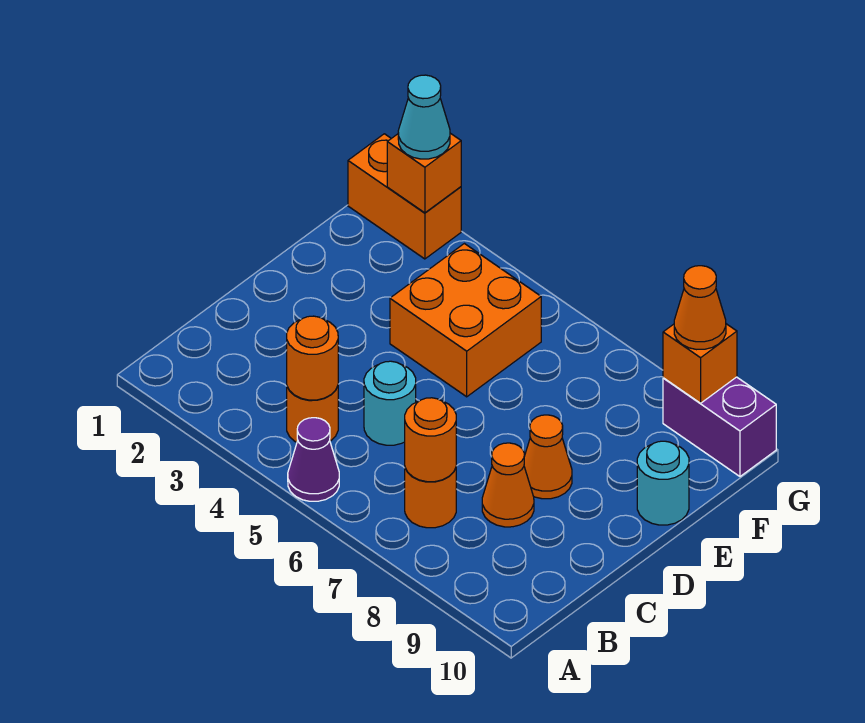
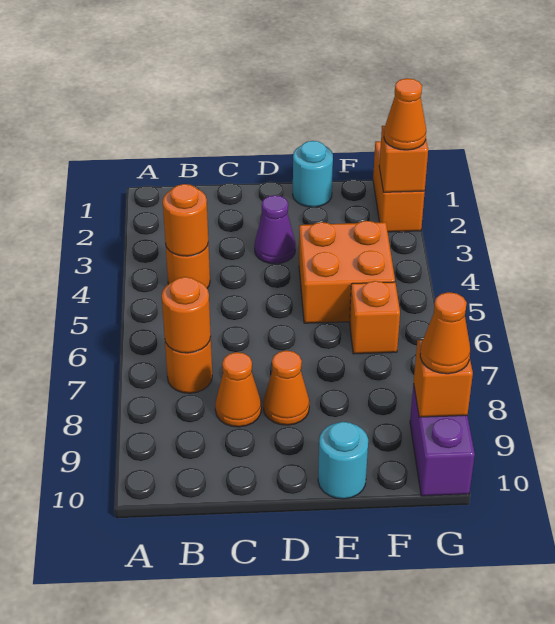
purple cone A5 level 1 -> purple cone D3 level 1
cyan round brick C5 level 1 -> cyan round brick E1 level 1
none -> orange brick F6 level 1
cyan cone G2 level 3 -> orange cone G2 level 3

